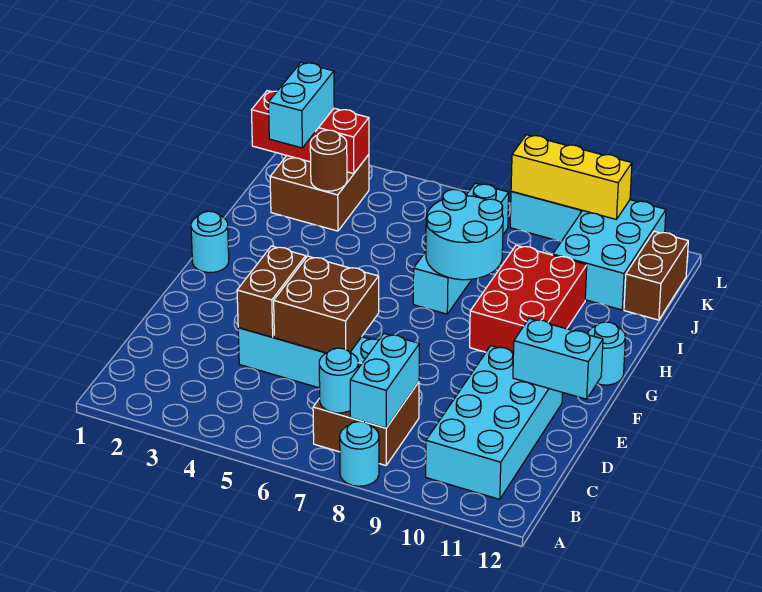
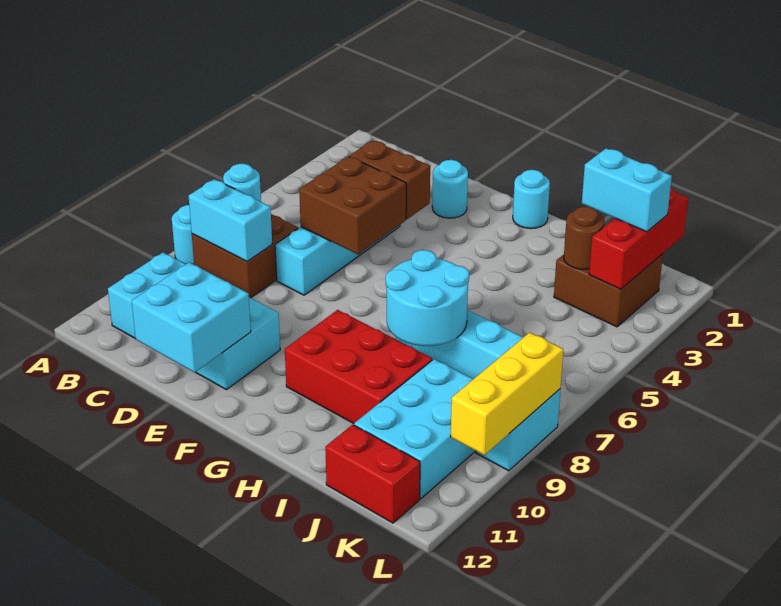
cyan brick E11:E12 level 2 -> cyan brick D11:E12 level 2
cyan round brick G12 level 1 -> cyan round brick E2 level 1
cyan brick J10:L11 level 1 -> cyan brick J9:K11 level 1
brown brick J12:K12 level 1 -> red brick J12:K12 level 1

